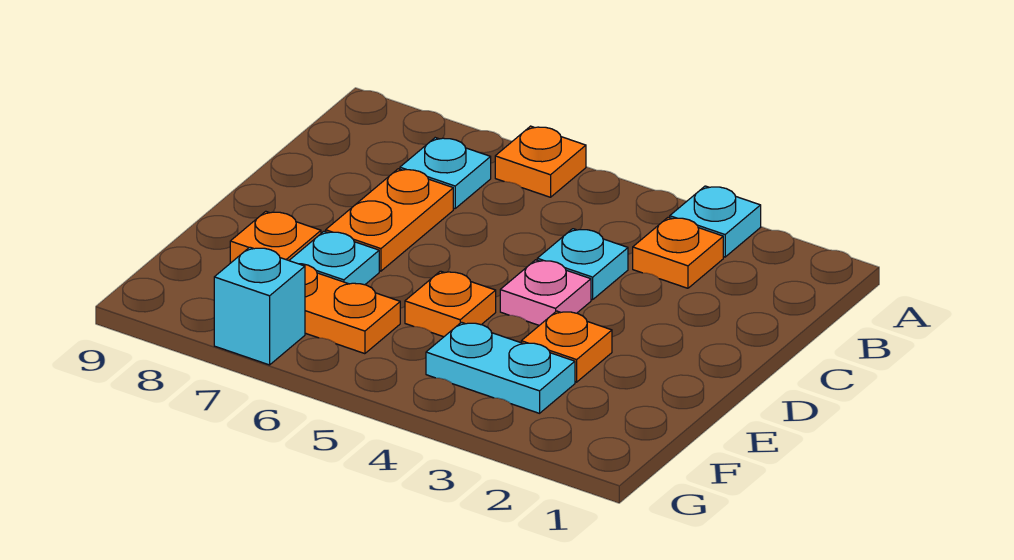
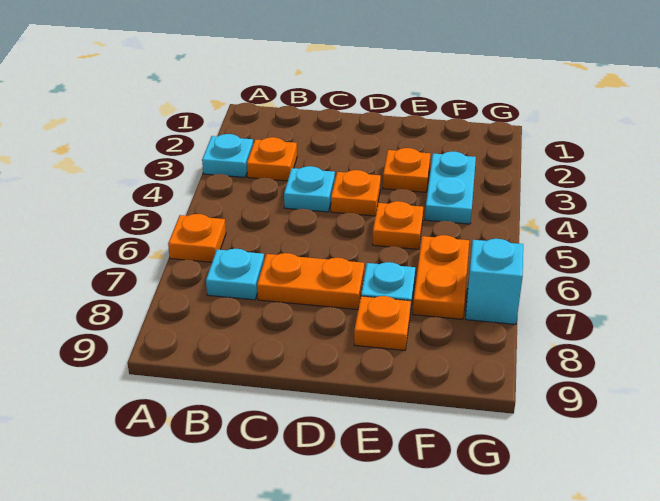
pink plate D4 level 1 -> orange plate D4 level 1

